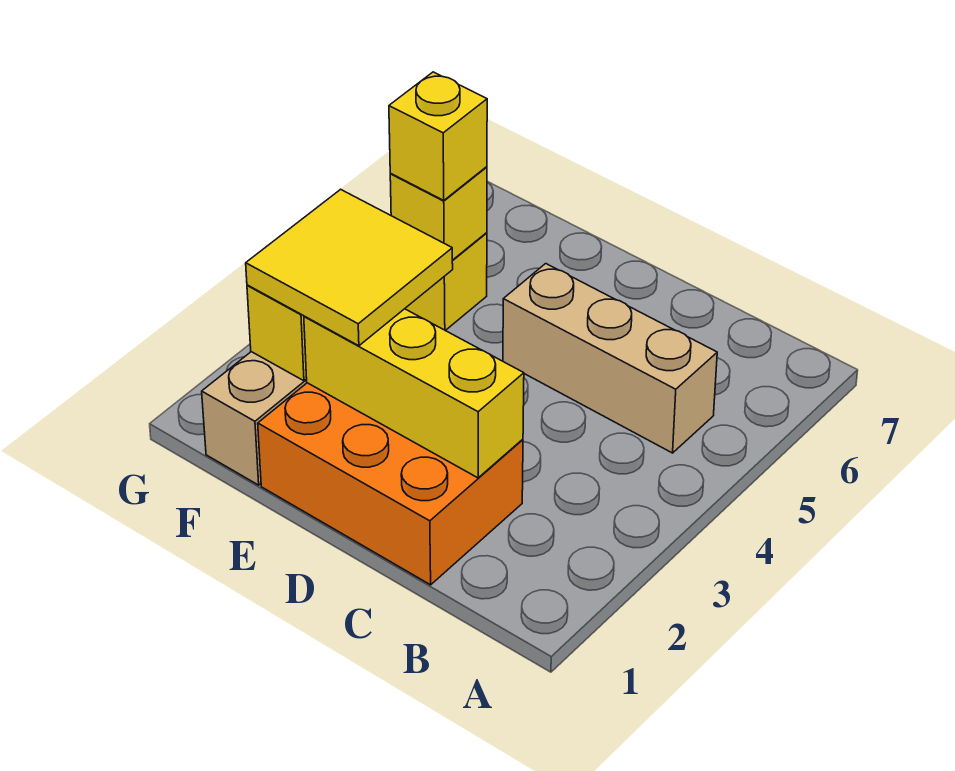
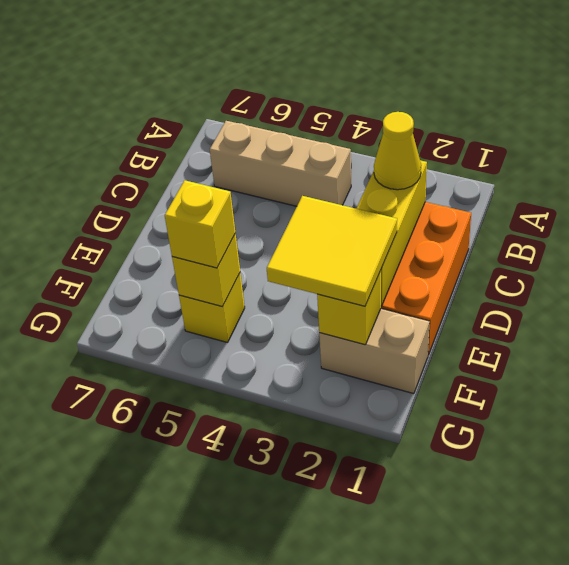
tan brick B5:D5 level 1 -> tan brick B4:B6 level 1
none -> yellow cone C2 level 3

